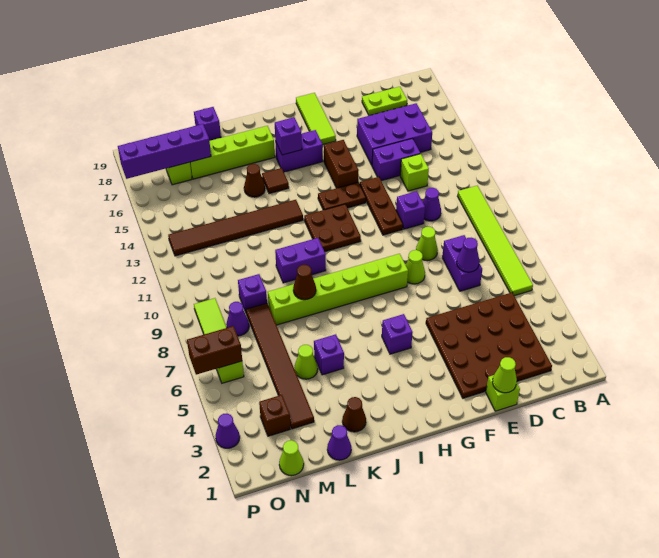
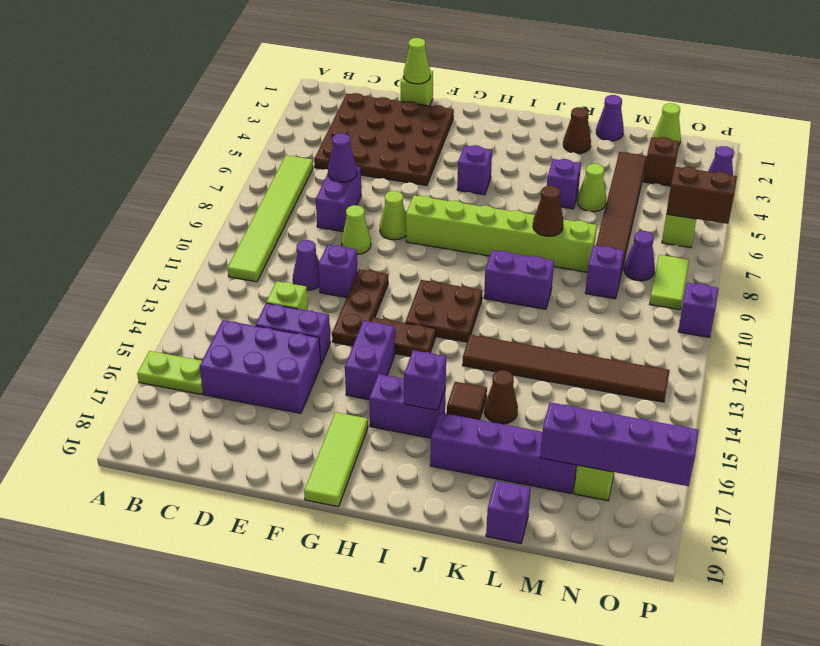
lime plate C18:D18 level 1 -> lime plate A16:B16 level 1
brown brick G14:G15 level 1 -> purple brick G14:G15 level 1
lime brick J17:M17 level 1 -> purple brick J17:M17 level 1
none -> purple brick P10 level 1

